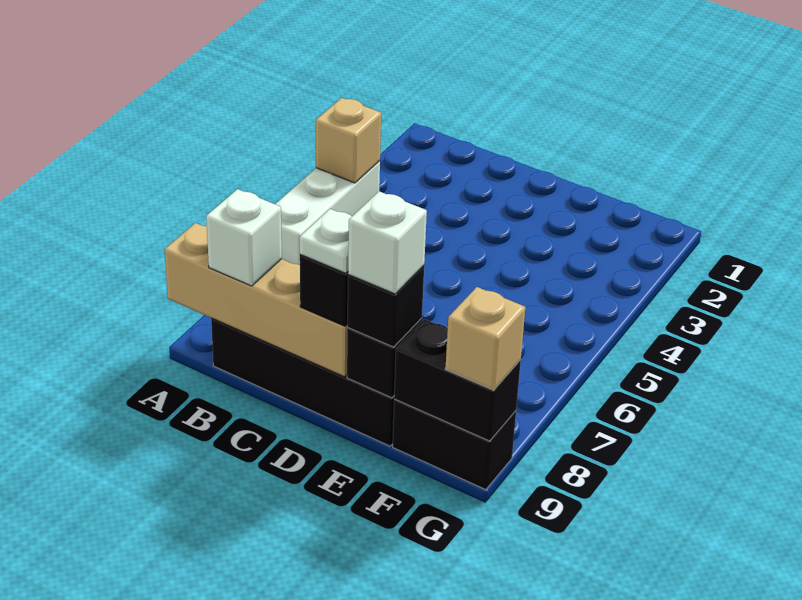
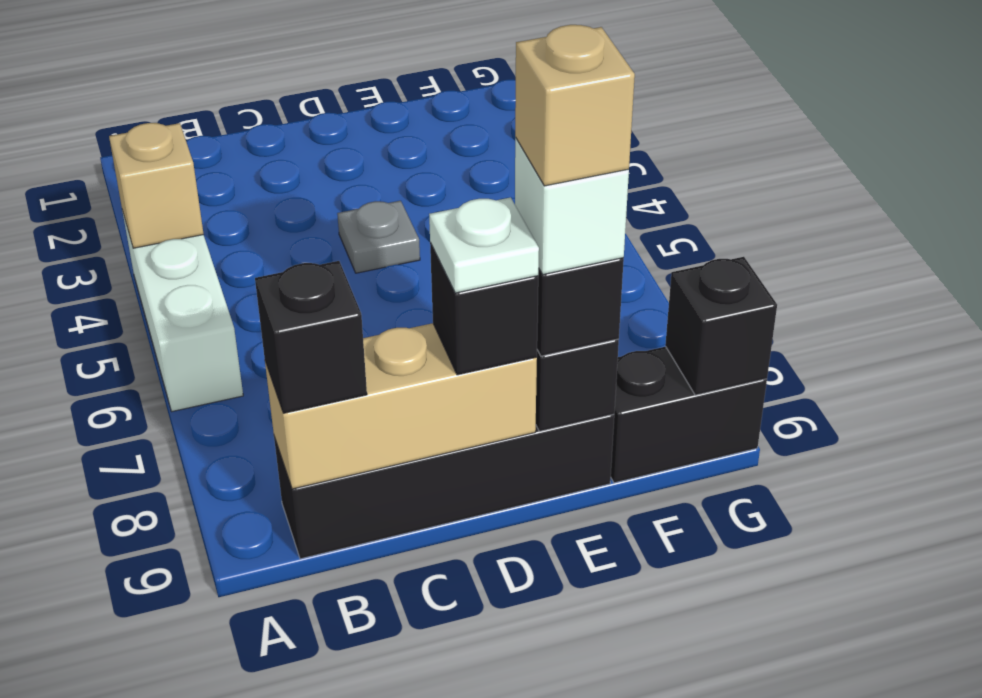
tan brick A9:D9 level 2 -> tan brick B9:D9 level 2
white brick B9 level 3 -> black brick B9 level 3
none -> grey plate D4 level 1
black brick F9:G9 level 2 -> black brick G9 level 2
tan brick G9 level 3 -> tan brick E9 level 5

